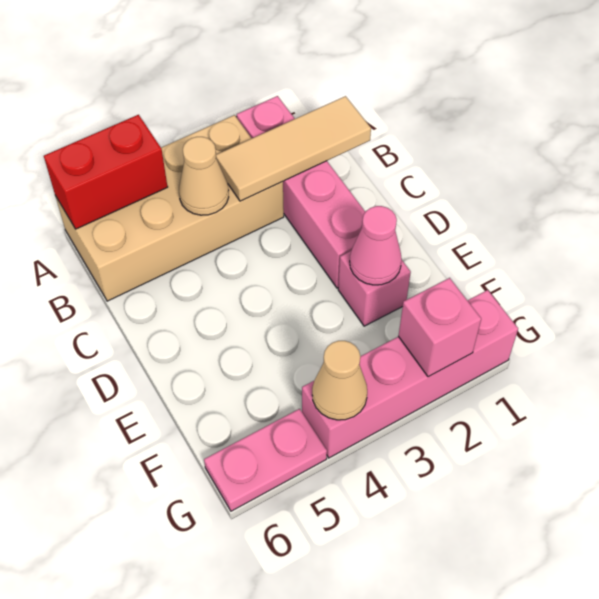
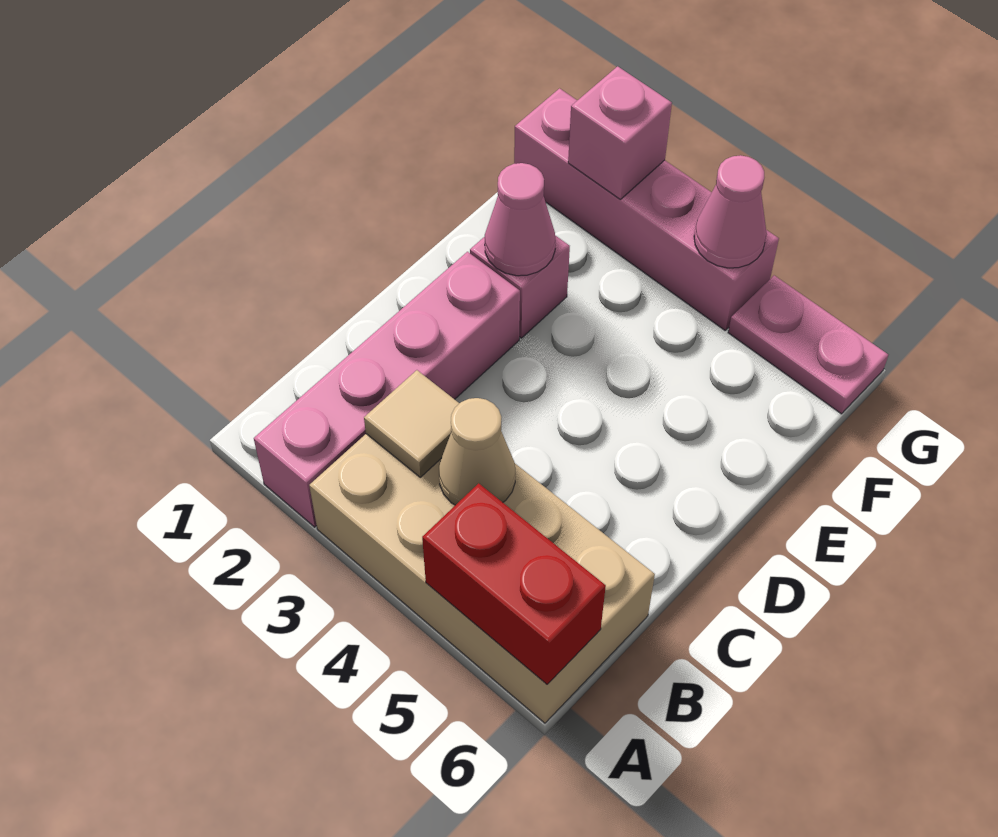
tan tile B1:B3 level 2 -> tan tile B3 level 2
tan cone G4 level 2 -> pink cone G4 level 2

